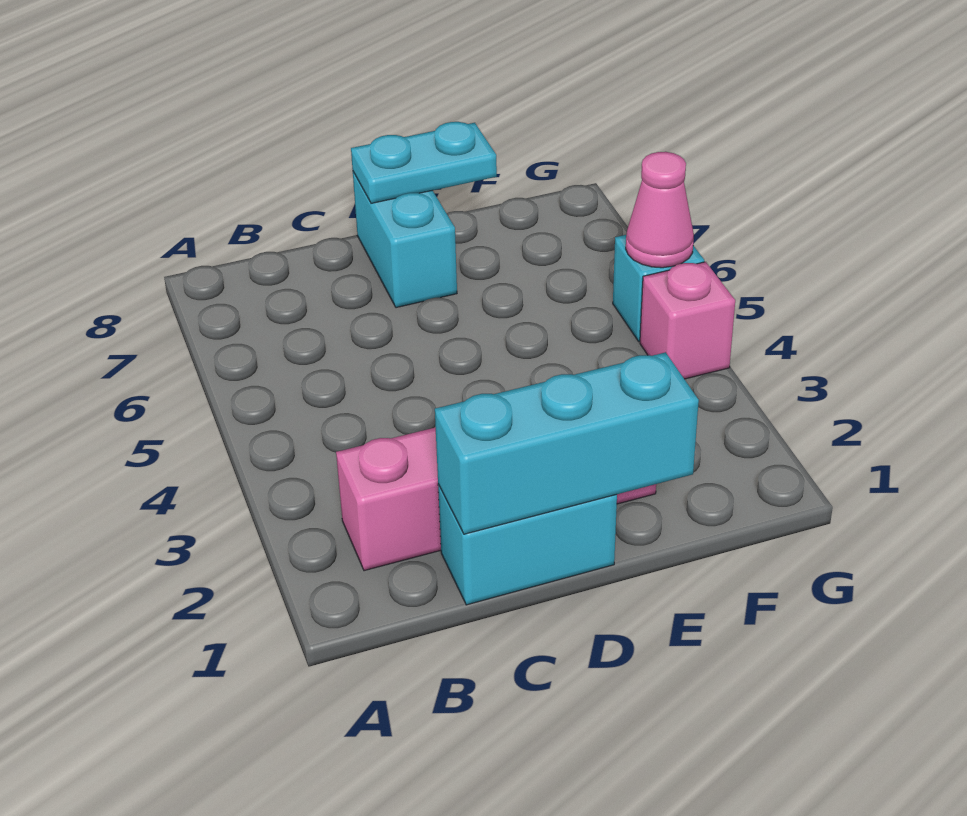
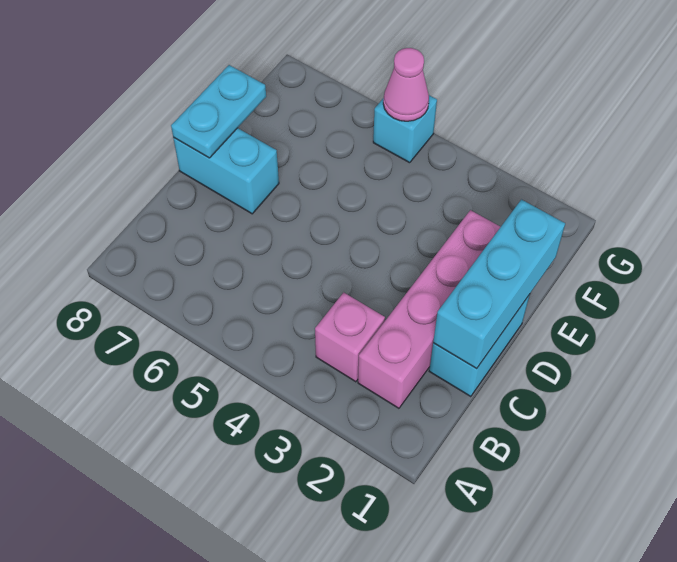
pink brick G4 level 1 -> pink brick B3 level 1

